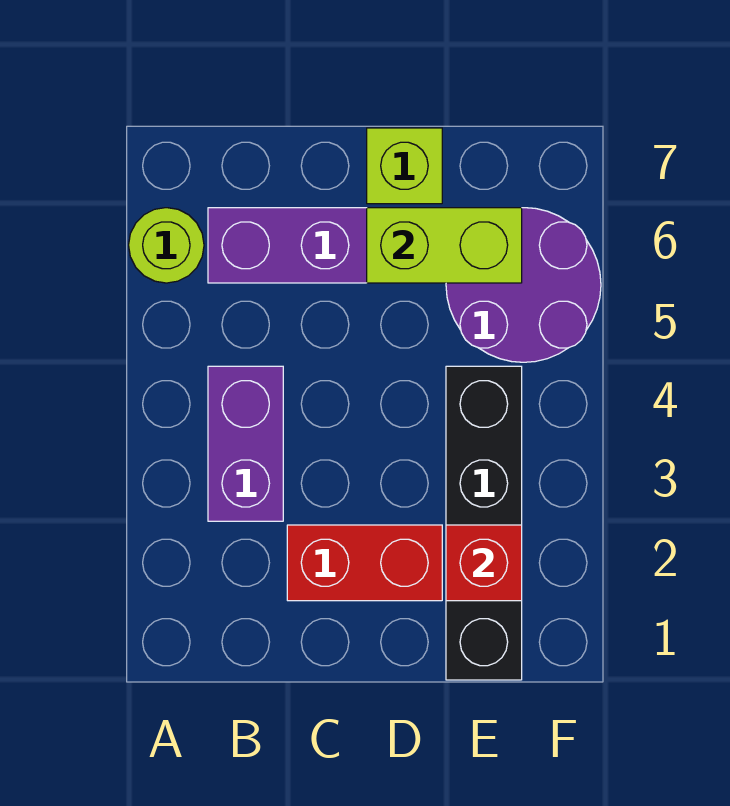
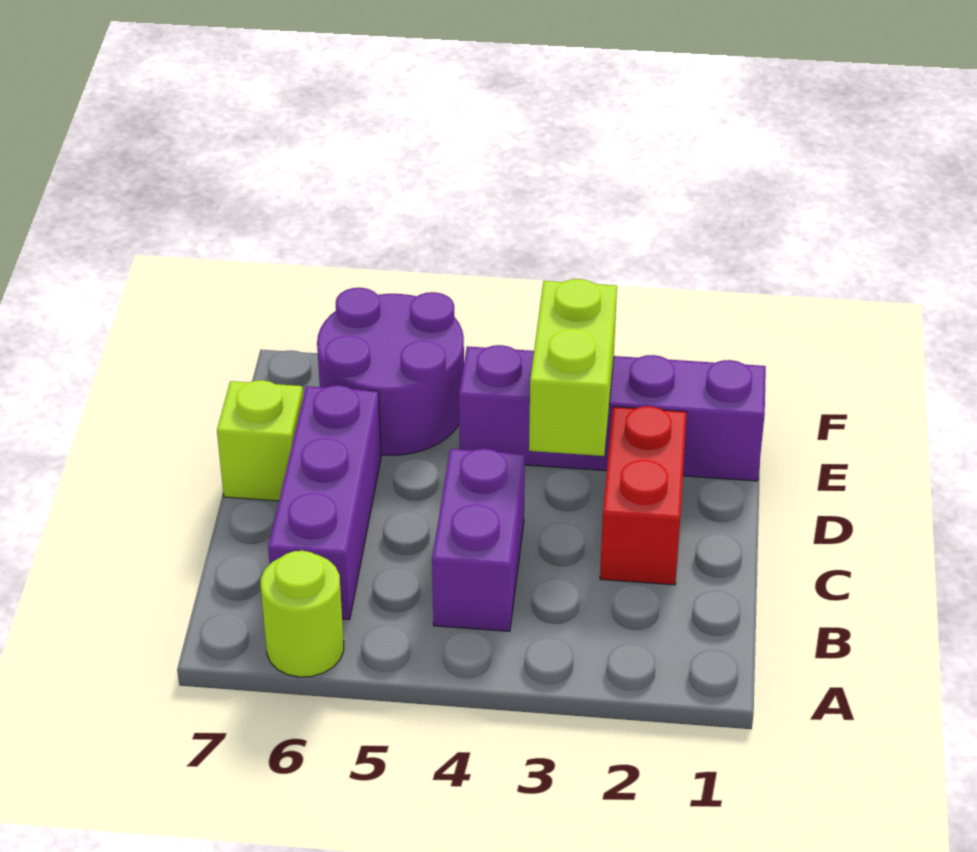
purple brick B3:B4 level 1 -> purple brick B4:C4 level 1
lime brick D6:E6 level 2 -> lime brick D3:E3 level 2
black brick E1:E4 level 1 -> purple brick E1:E4 level 1
red brick E2 level 2 -> none

